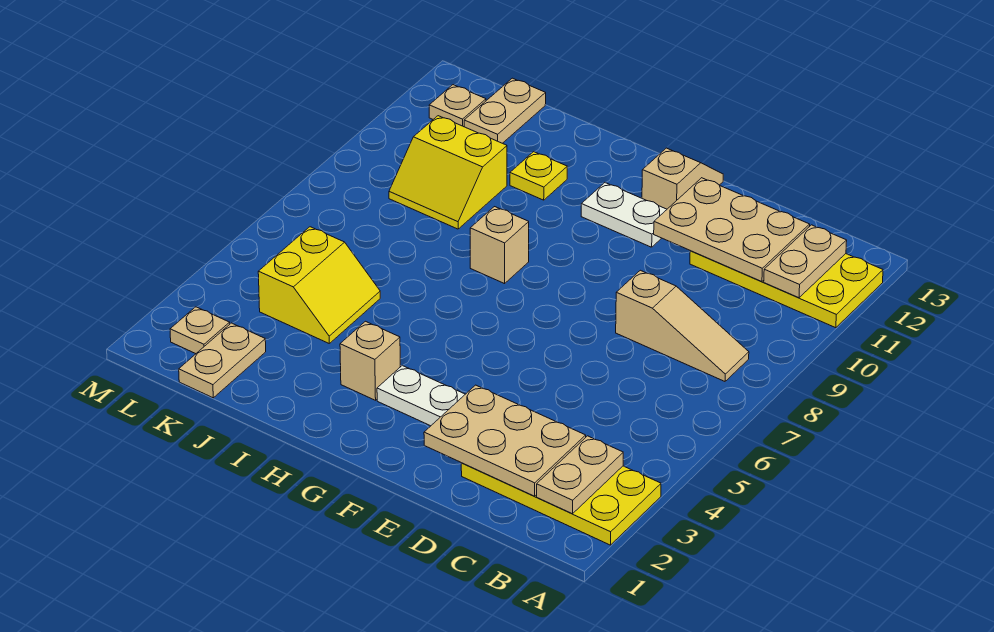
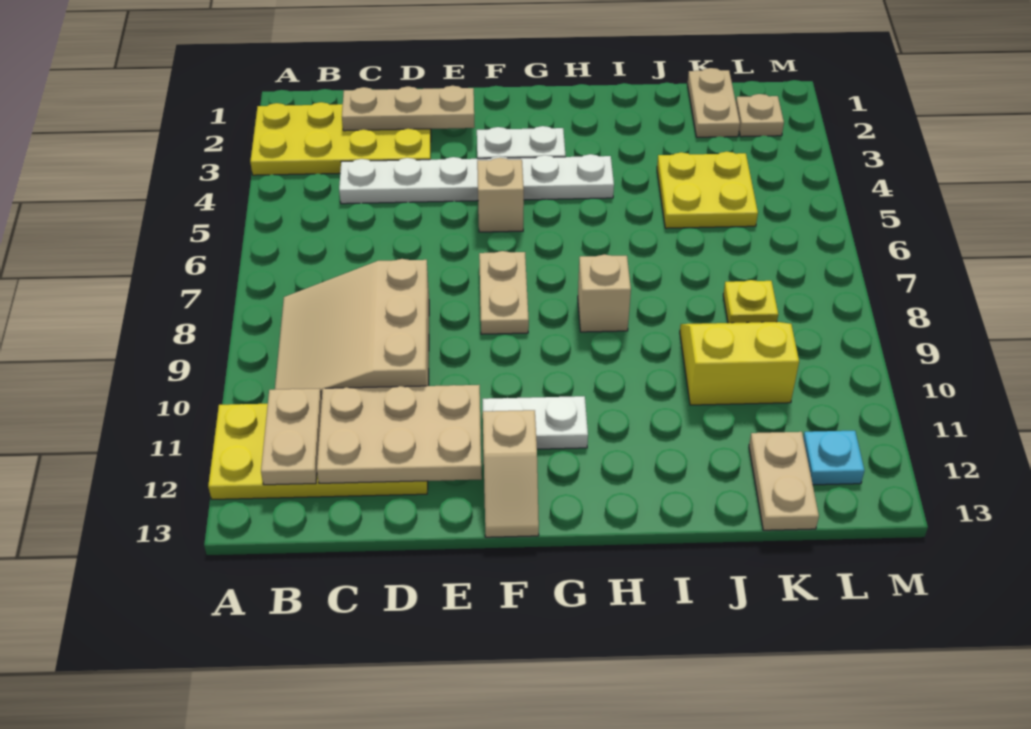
tan plate B2:B3 level 2 -> tan plate F7:F8 level 1
tan slope B8:D8 level 1 top D -> tan slope B8:D10 level 1 top D
tan plate C2:E3 level 2 -> tan plate C2:E2 level 2
none -> white plate C4:H4 level 1
tan brick H3 level 1 -> tan brick F5 level 1
yellow plate I11 level 1 -> yellow plate K8 level 1
yellow slope J4:K5 level 1 top K -> yellow plate J4:K5 level 1
tan plate L12 level 1 -> cyan plate L12 level 1

